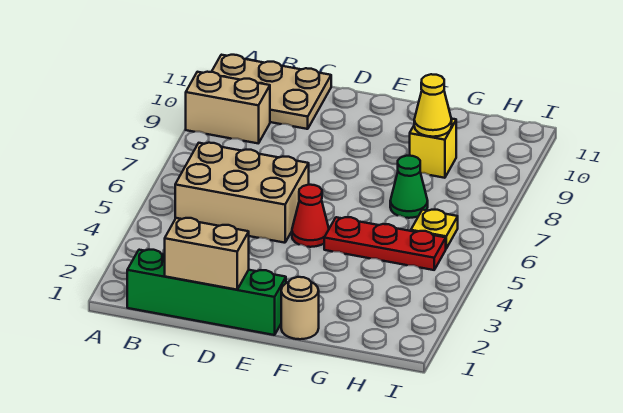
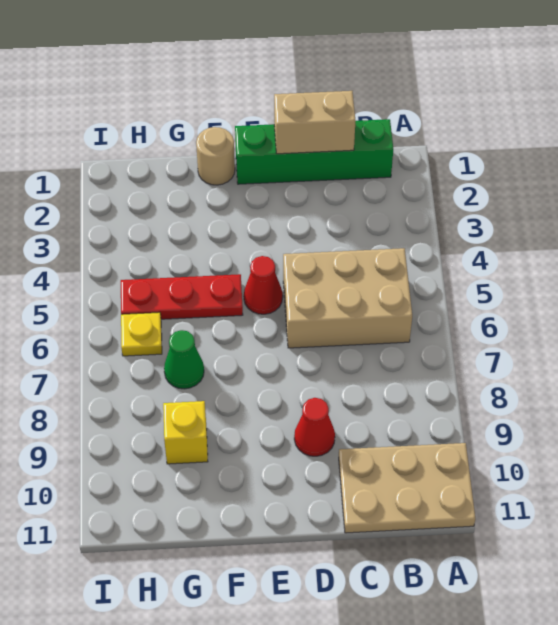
tan brick A9:B9 level 1 -> none
none -> red cone D9 level 1
yellow cone G9 level 2 -> none

